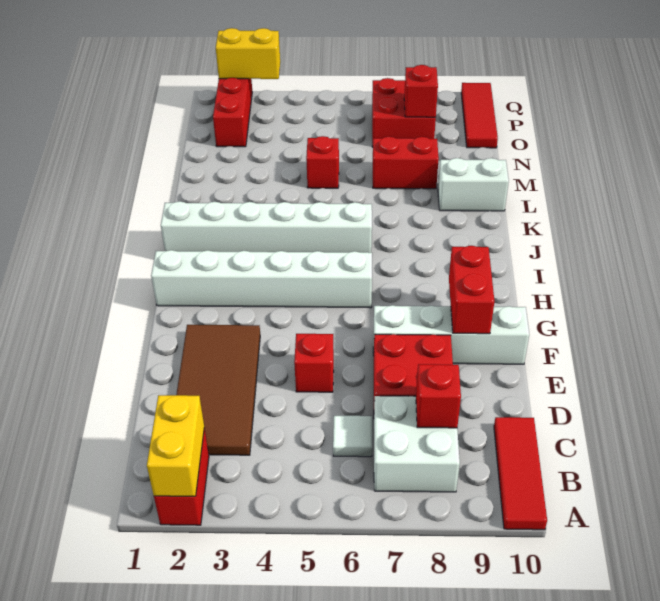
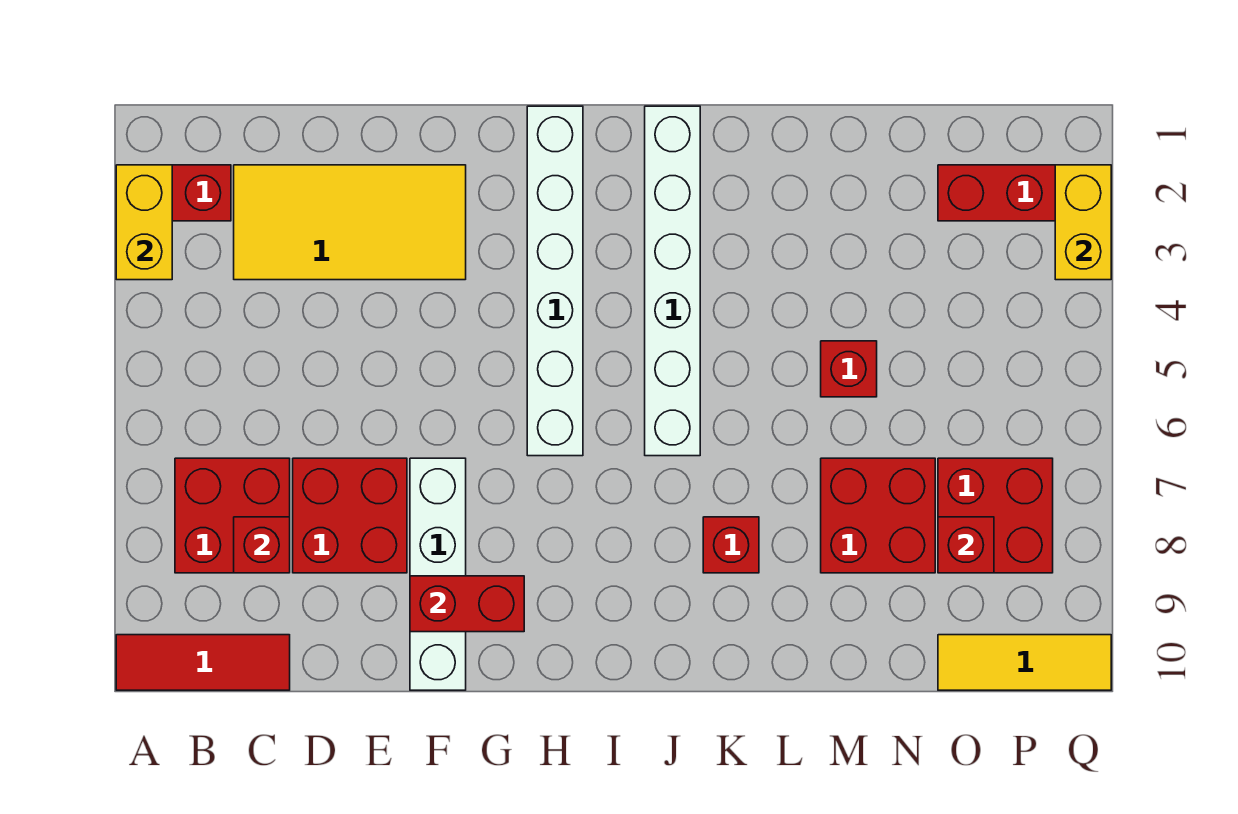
yellow brick A2:B2 level 2 -> yellow brick A2:A3 level 2
white brick B7:C8 level 1 -> red brick B7:C8 level 1
brown tile C2:F3 level 1 -> yellow tile C2:F3 level 1
white tile C6 level 1 -> none
red brick E5 level 1 -> red brick K8 level 1
white brick L9:L10 level 1 -> none
red brick M7:M8 level 1 -> red brick M7:N8 level 1
red tile O10:Q10 level 1 -> yellow tile O10:Q10 level 1

